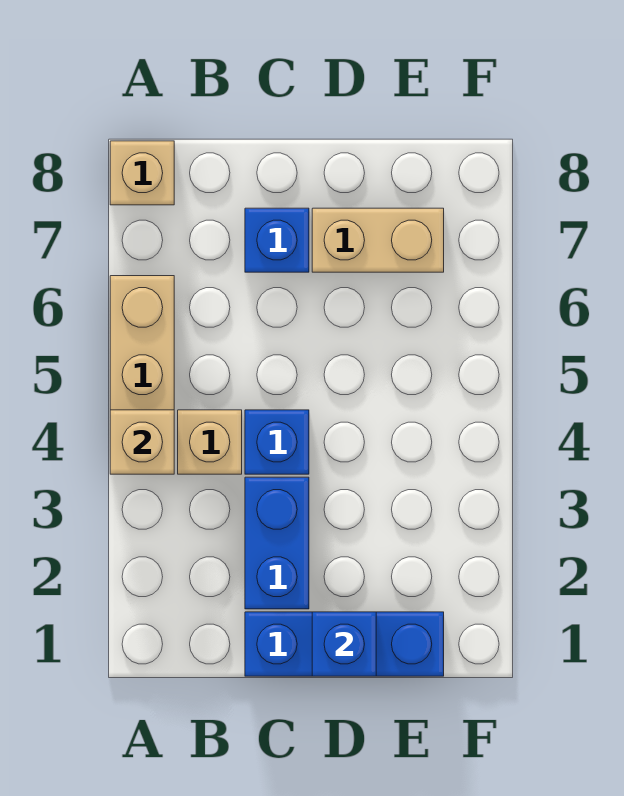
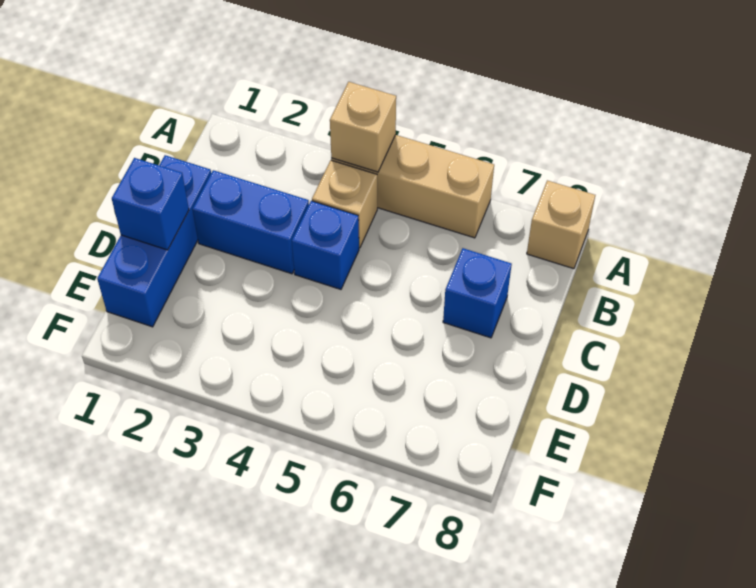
tan brick D7:E7 level 1 -> none

